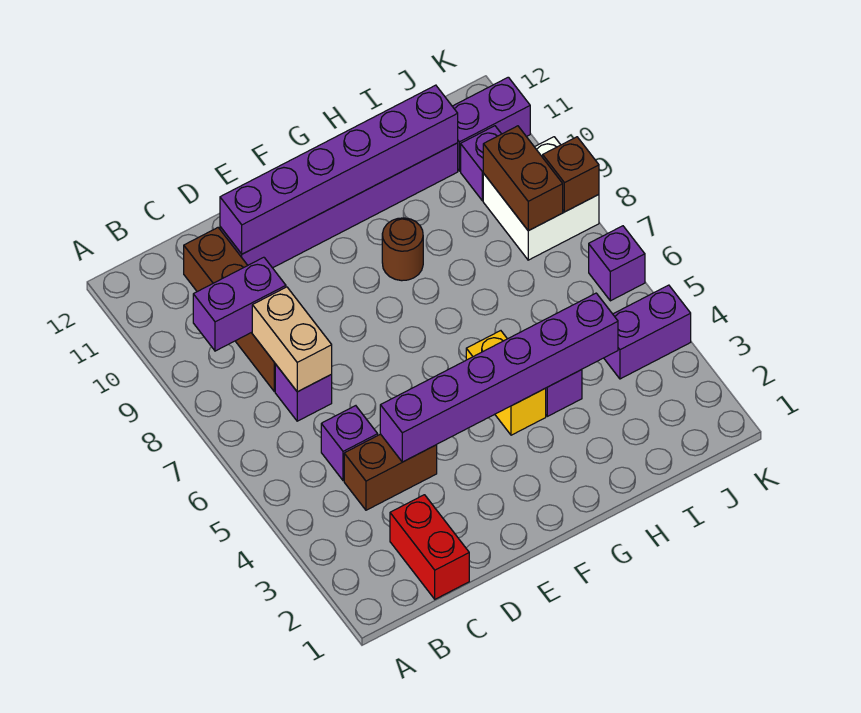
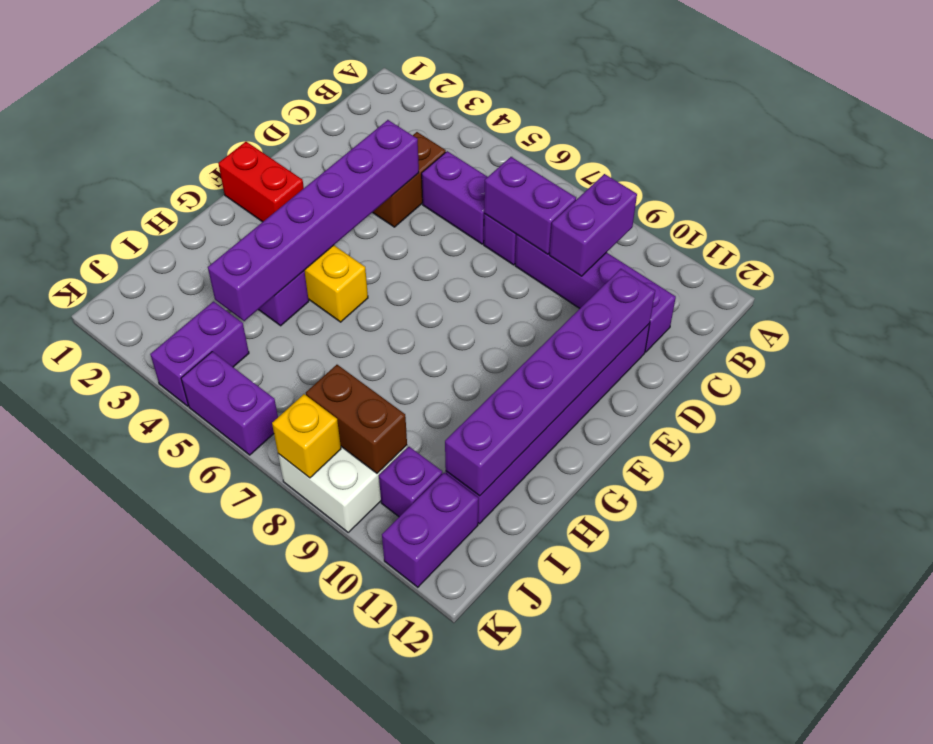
red brick C1:C2 level 1 -> red brick F1:F2 level 1
purple brick C5 level 1 -> purple brick C5:C6 level 1
tan brick C7:C8 level 2 -> purple brick C7:C8 level 2
brown brick C8:C11 level 1 -> purple brick C8:C11 level 1
brown round brick G9 level 1 -> none
purple brick K6 level 1 -> purple brick K5:K6 level 1
brown brick K8 level 2 -> yellow brick K8 level 2

